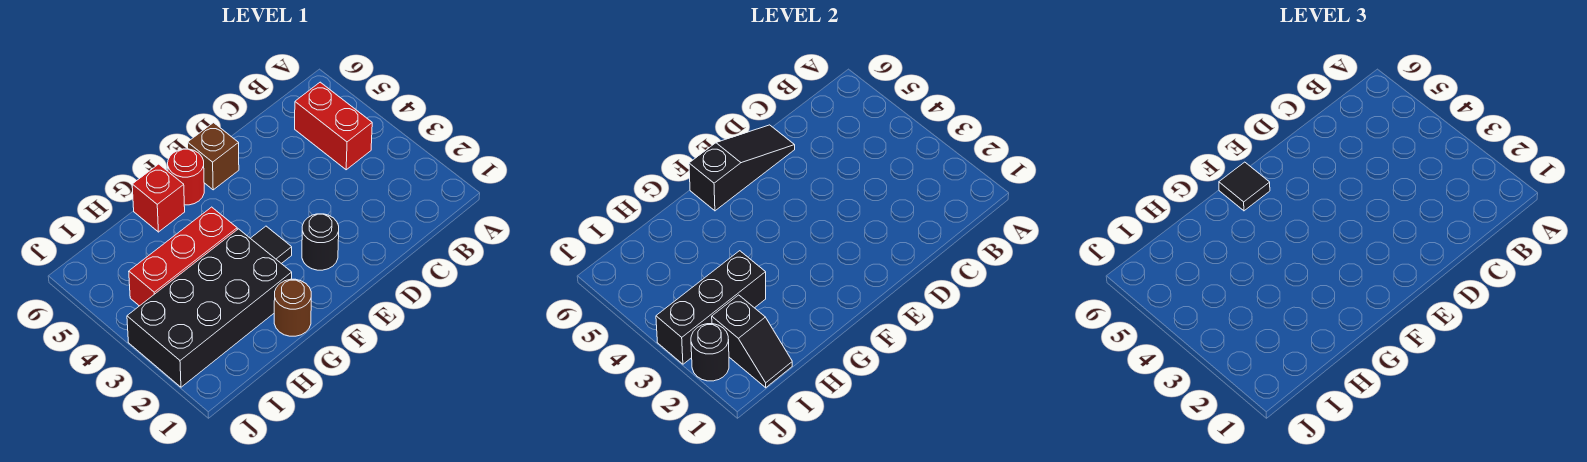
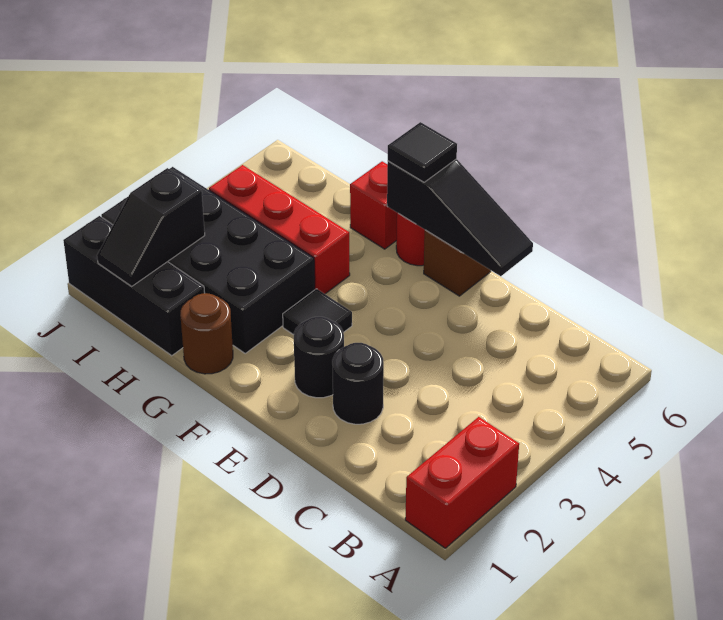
red brick B4:B5 level 1 -> red brick A1:A2 level 1
black brick H3:J3 level 2 -> black brick H1:J1 level 1
black round brick J2 level 2 -> black round brick D2 level 1

